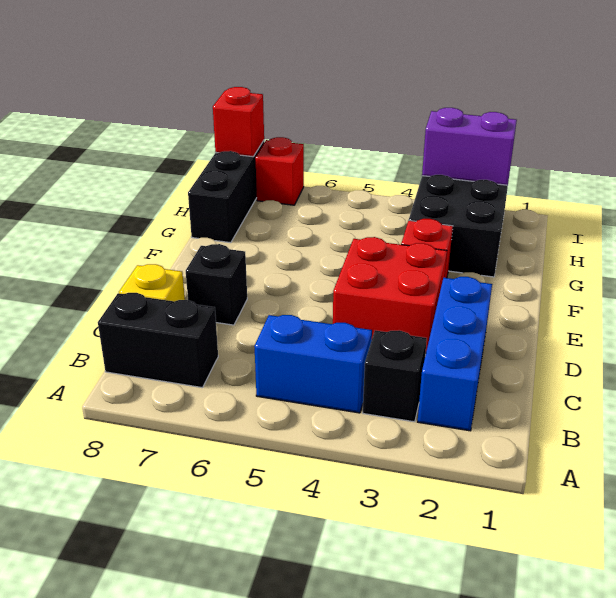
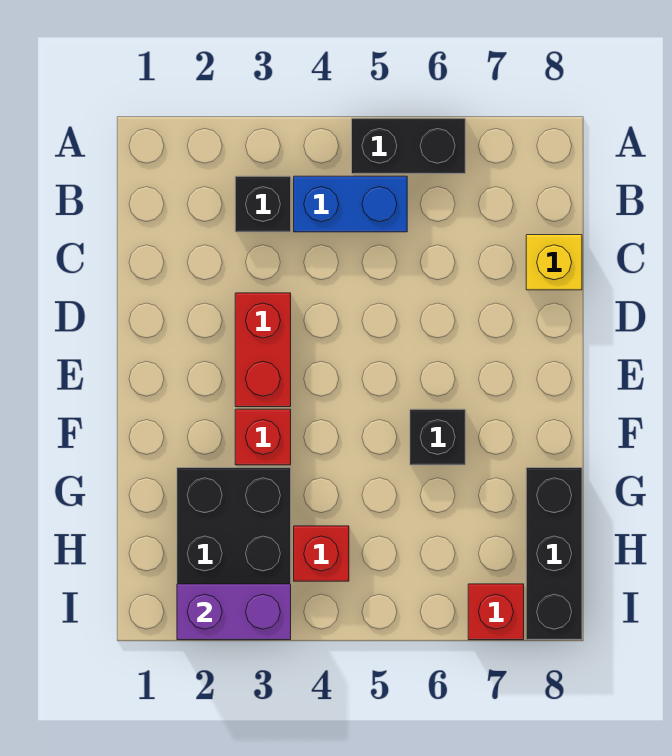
blue brick B2:D2 level 1 -> none
black brick B7:B8 level 1 -> black brick A5:A6 level 1
red brick D3:E4 level 1 -> red brick D3:E3 level 1
black brick D7 level 1 -> black brick F6 level 1
red brick I8 level 2 -> red brick H4 level 1

